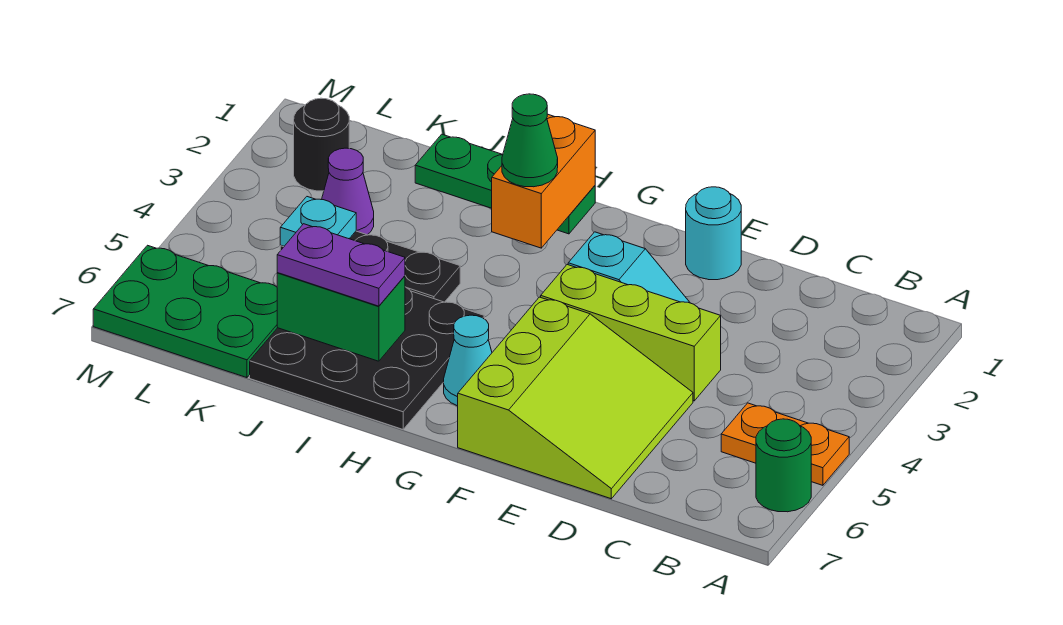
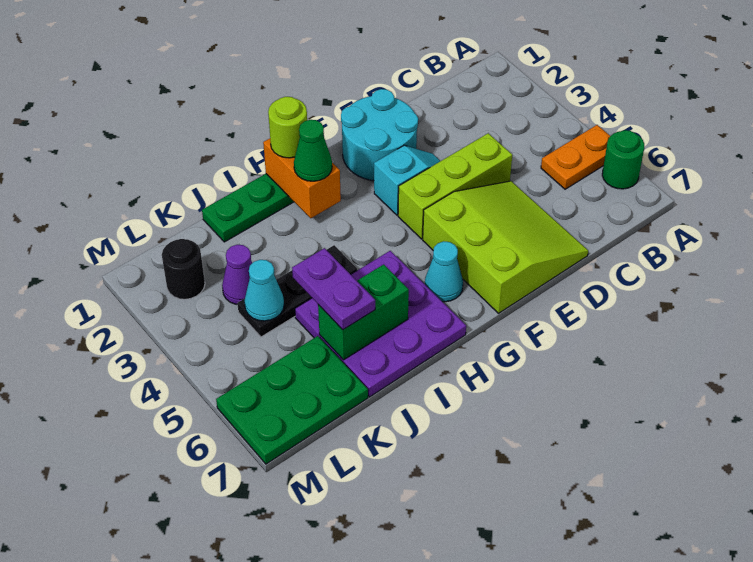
cyan round brick E1 level 1 -> cyan round brick E1:F2 level 1
none -> lime round brick H1 level 3
black plate H5:J7 level 1 -> purple plate H5:J7 level 1
purple plate I6:J6 level 3 -> purple plate J5:J6 level 3
cyan plate K4 level 2 -> cyan cone K4 level 2

